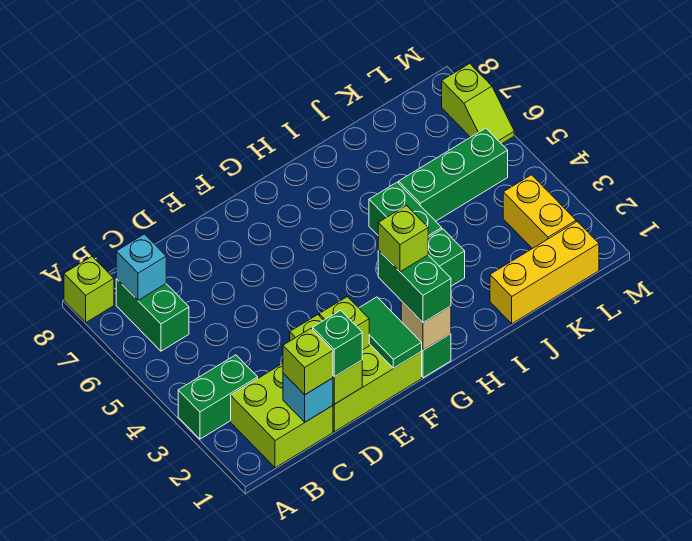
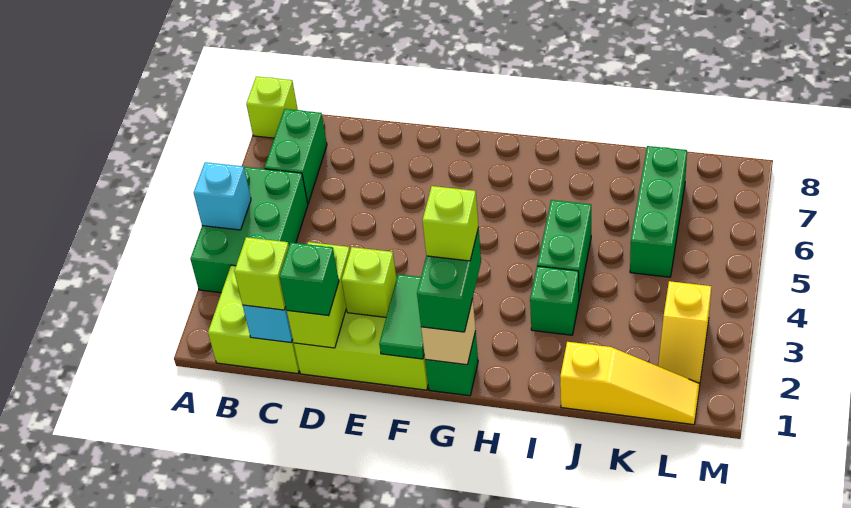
green brick A3:B3 level 1 -> green brick A3:B5 level 1
cyan brick B7 level 2 -> cyan brick A4 level 2
yellow brick J1:L1 level 1 -> yellow slope J1:L1 level 1 top J
green brick J5:L5 level 1 -> green brick K5:K7 level 1
yellow brick L2:L3 level 1 -> yellow slope L2:L3 level 1 top 3
lime slope M6:M7 level 1 top 7 -> none

